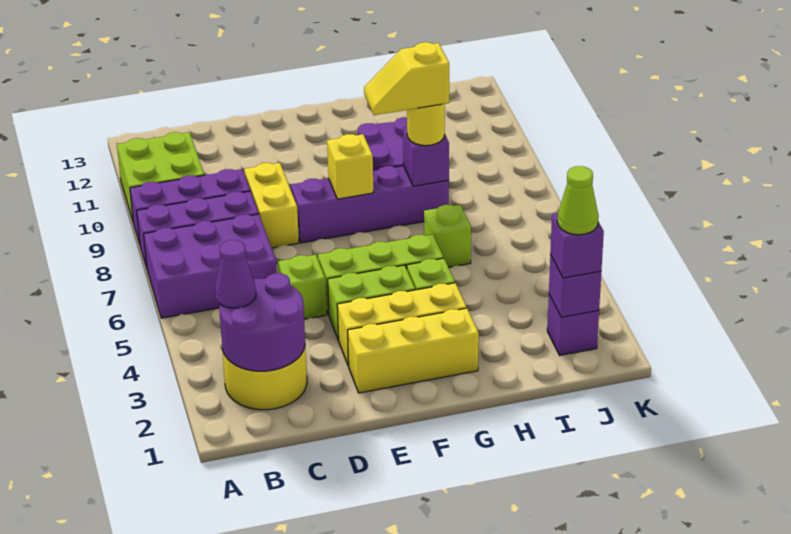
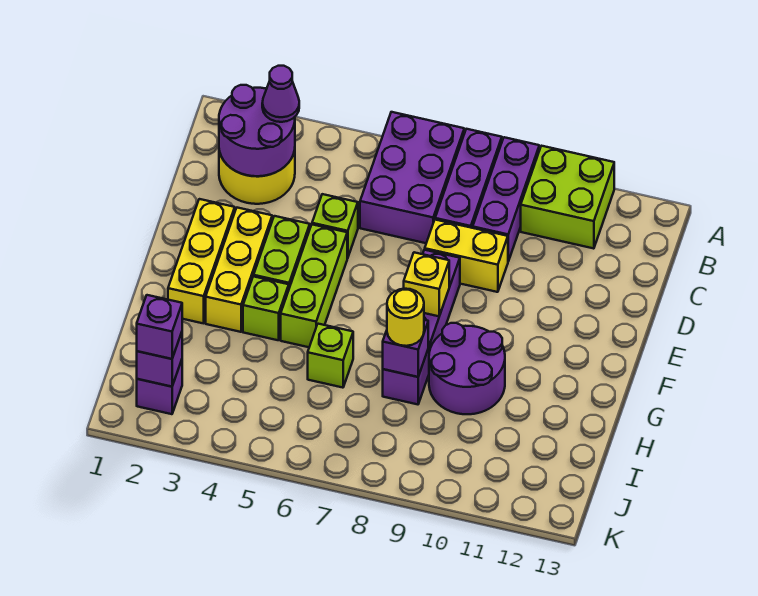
yellow slope G8:H8 level 4 top H -> none
lime cone J2 level 4 -> none

